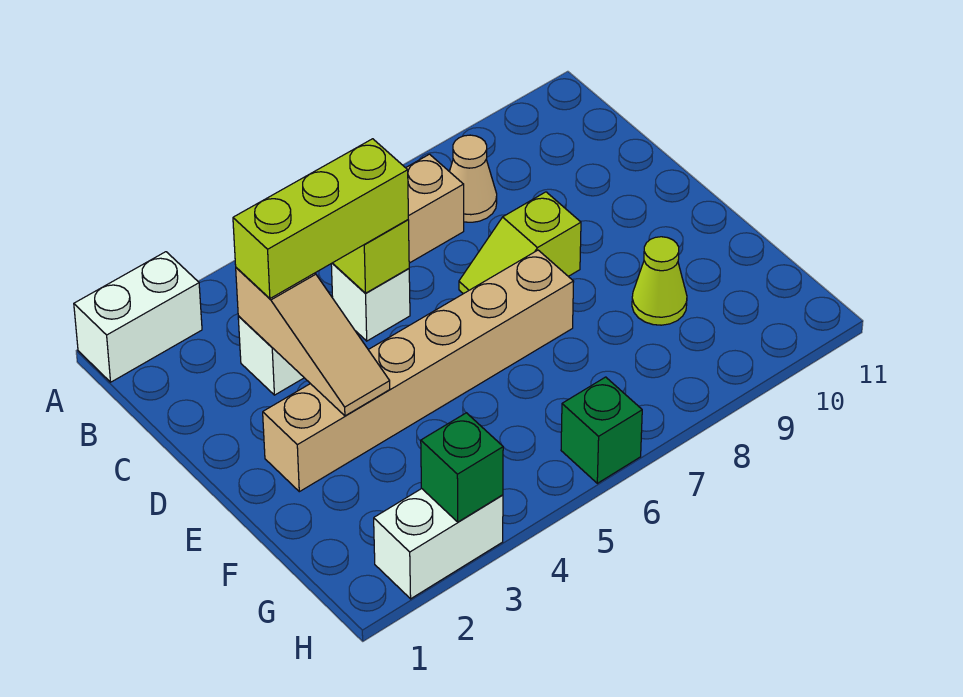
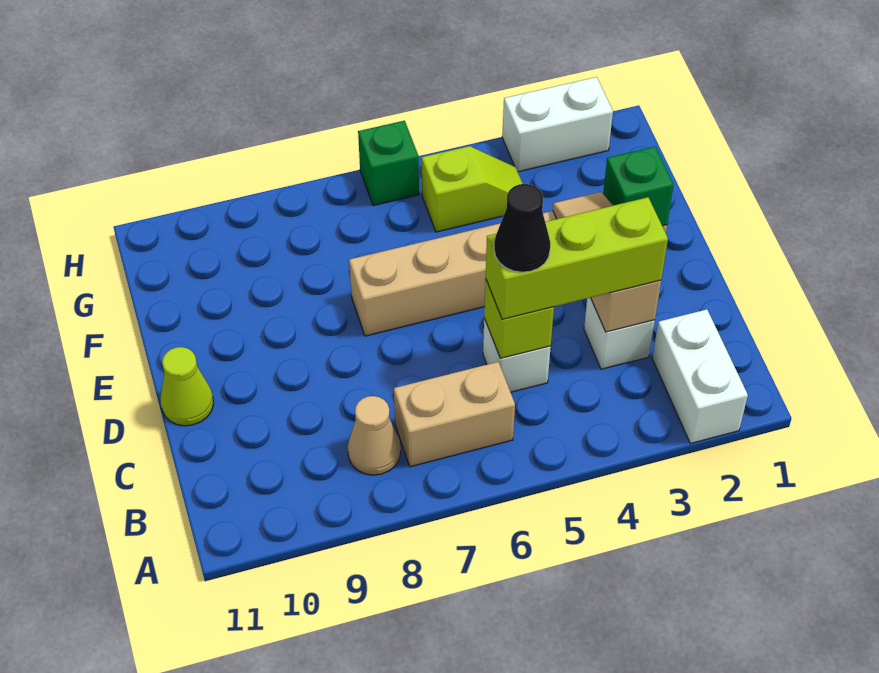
white brick A1:A2 level 1 -> white brick A2:B2 level 1
none -> black cone C5 level 4
lime slope D7:D8 level 1 top 8 -> lime slope G4:G5 level 1 top 5
lime cone F9 level 1 -> lime cone D11 level 1
green brick H3 level 2 -> green brick E2 level 2

